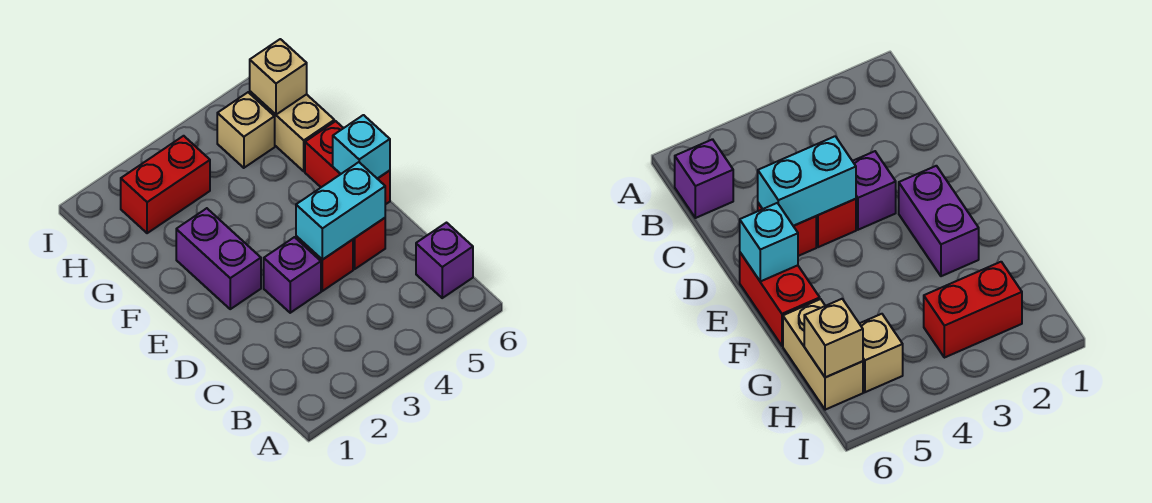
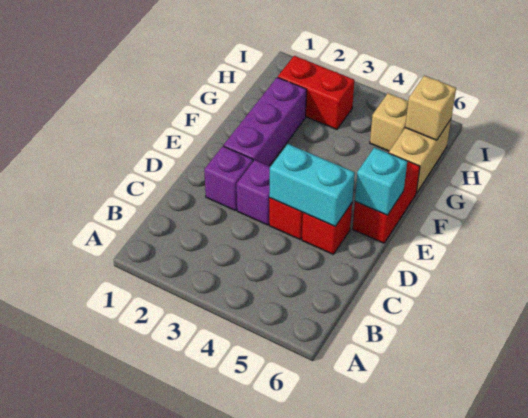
purple brick B6 level 1 -> purple brick D2 level 1
purple brick E2:F2 level 1 -> purple brick E2:G2 level 1

